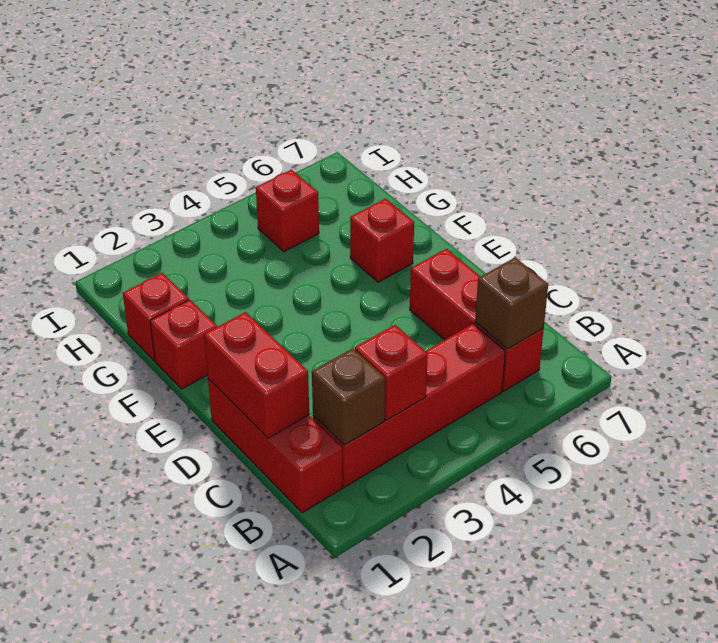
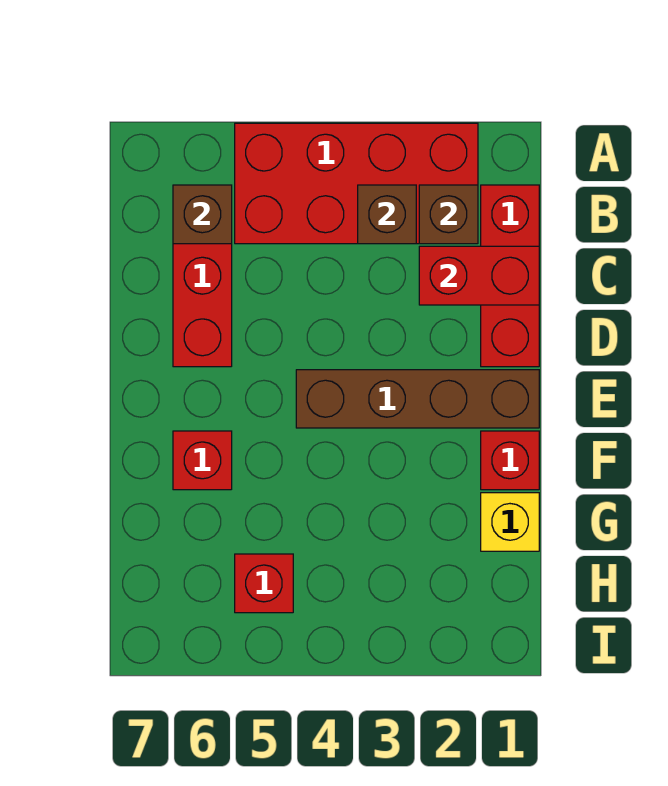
red brick B2:B5 level 1 -> red brick A2:B5 level 1
red brick B3 level 2 -> brown brick B3 level 2
red brick C1:D1 level 2 -> red brick C1:C2 level 2
none -> brown brick E1:E4 level 1
red brick G1 level 1 -> yellow brick G1 level 1

